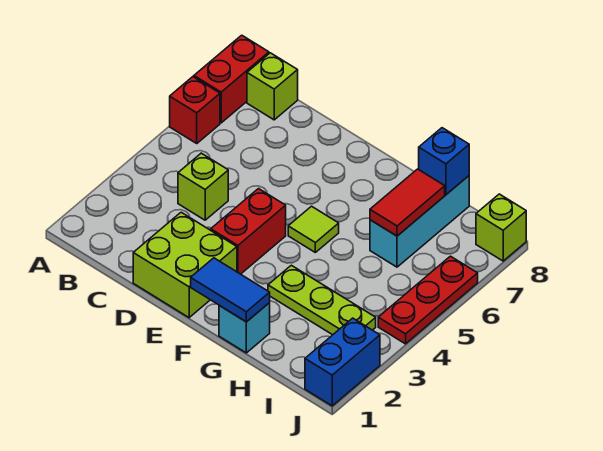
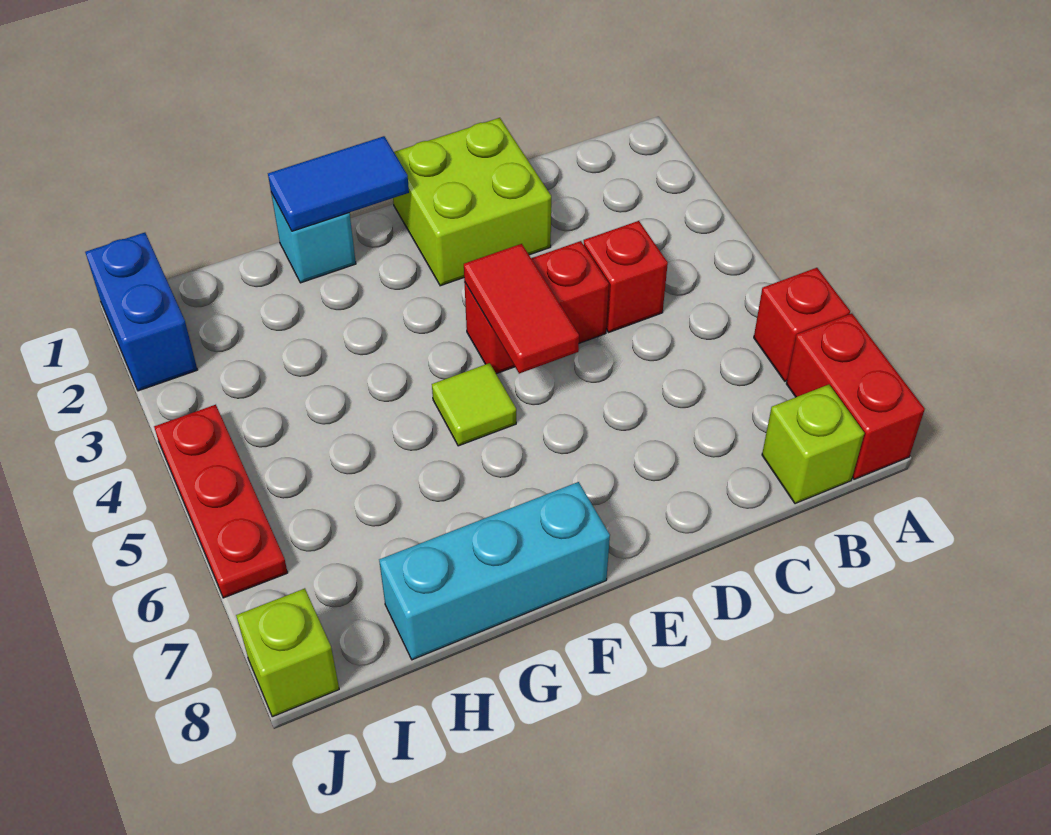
lime brick C4 level 1 -> red brick C4 level 1
red brick E3:E4 level 1 -> red brick D4:E4 level 1
lime plate G3:I3 level 1 -> none
cyan brick H6:H8 level 1 -> cyan brick F8:H8 level 1
red tile H6:H7 level 2 -> red tile E4:E5 level 2
blue brick H8 level 2 -> none

